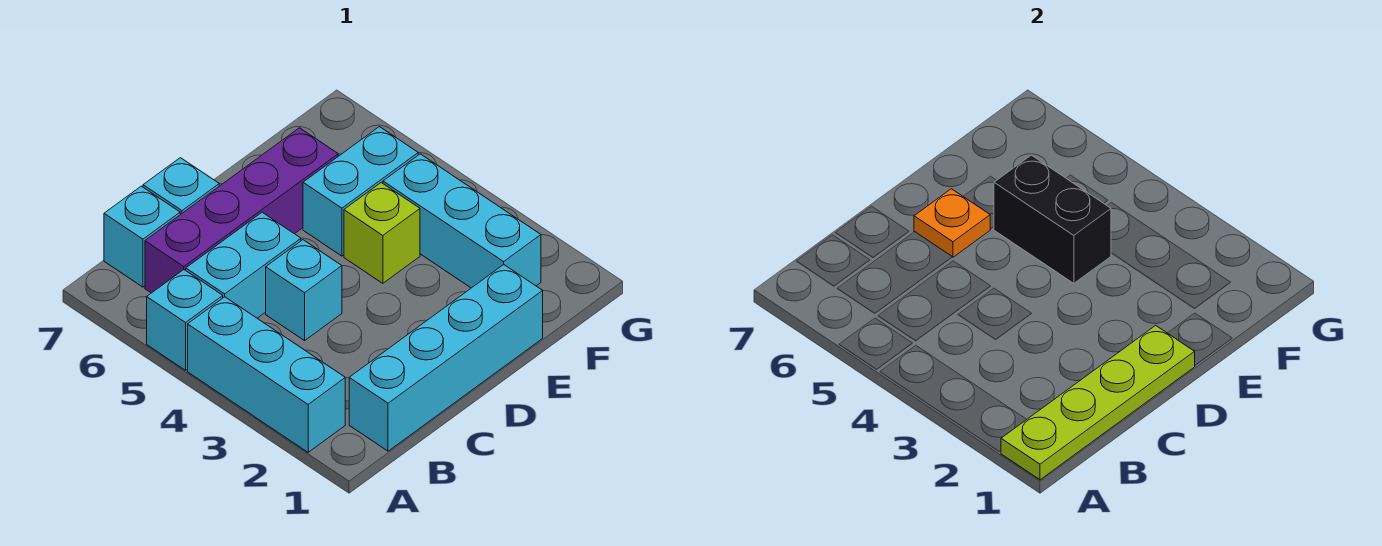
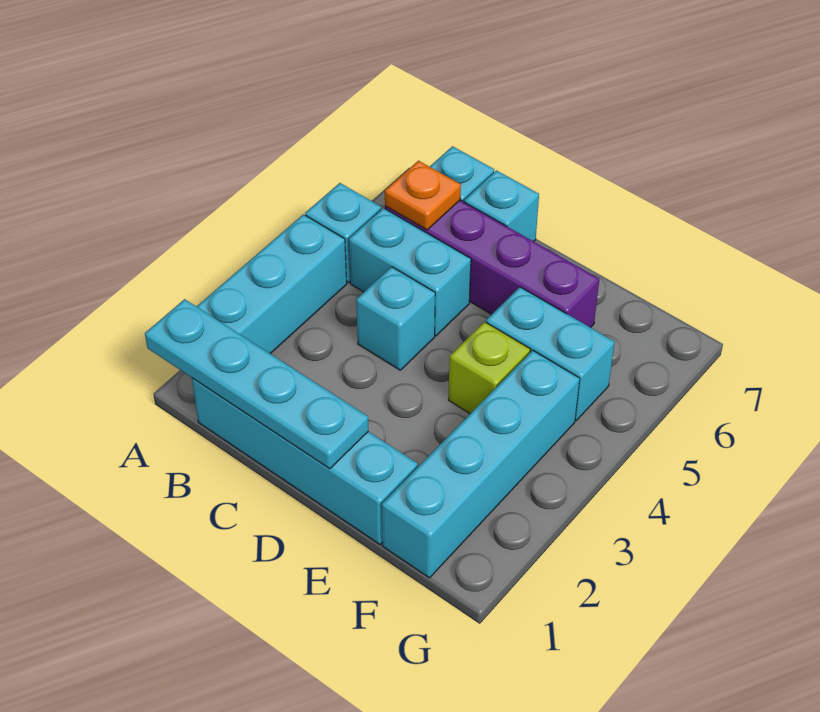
lime plate A1:D1 level 2 -> cyan plate A1:D1 level 2
orange plate D6 level 2 -> orange plate B6 level 2
black brick E4:E5 level 2 -> none
cyan brick F2:F4 level 1 -> cyan brick F1:F4 level 1

